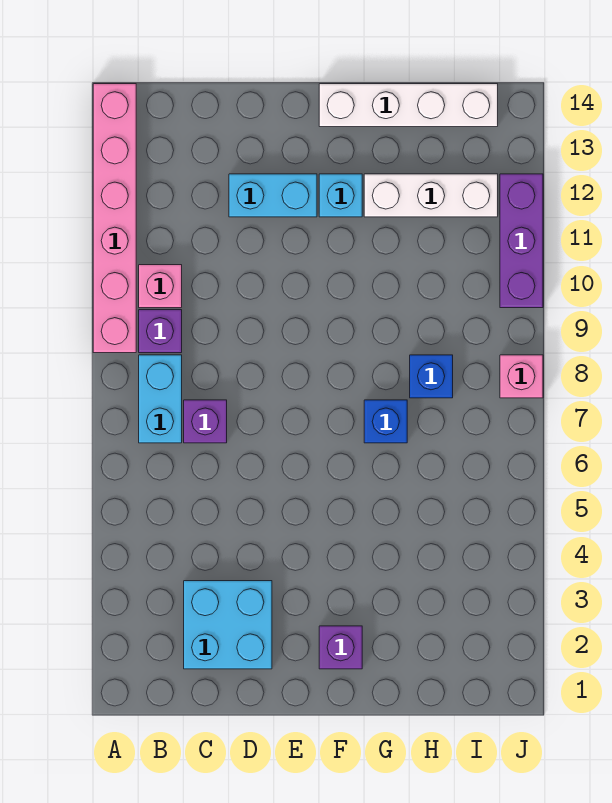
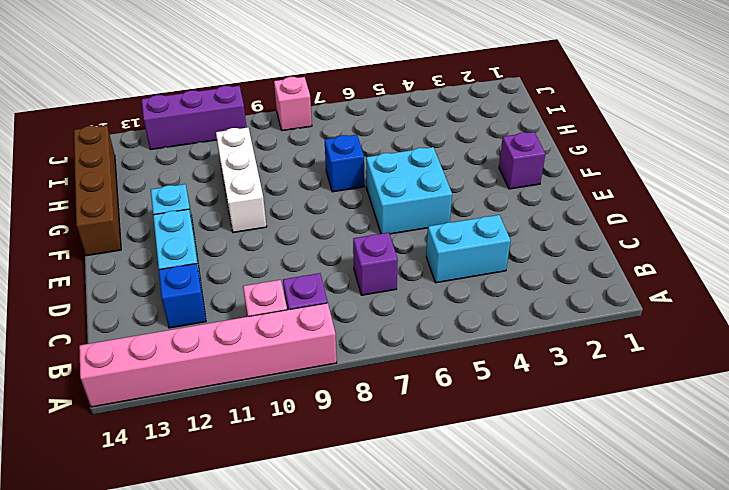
cyan brick B7:B8 level 1 -> cyan brick C4:C5 level 1
cyan brick C2:D3 level 1 -> cyan brick E5:F6 level 1
white brick F14:I14 level 1 -> brown brick F14:I14 level 1
white brick G12:I12 level 1 -> white brick F10:H10 level 1
blue brick H8 level 1 -> blue brick C12 level 1

